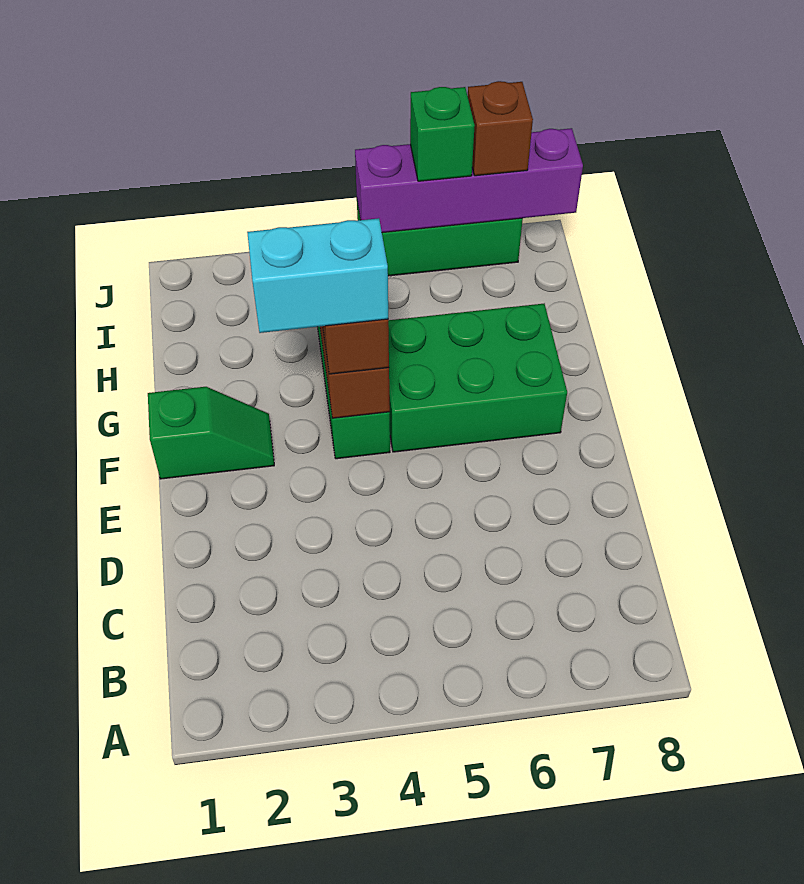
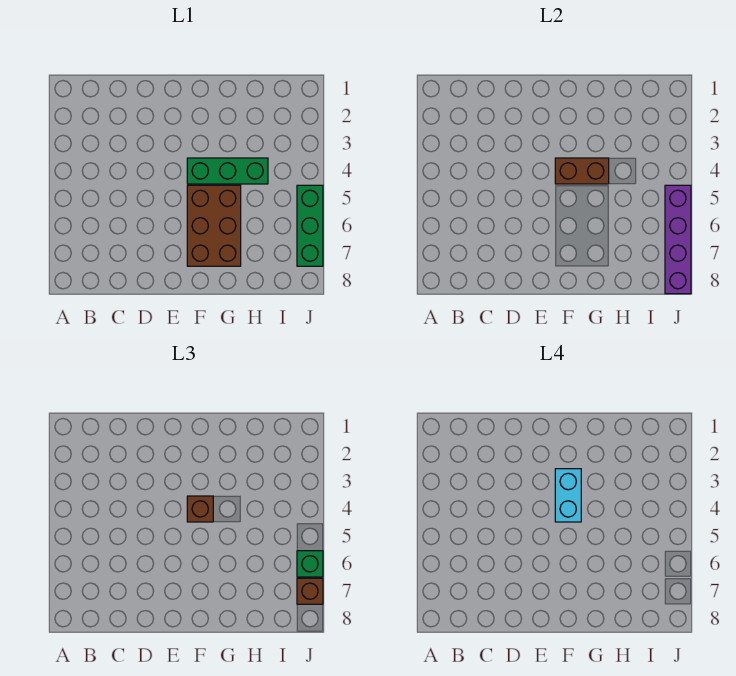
green slope F1:F2 level 1 top 1 -> none
green brick F5:G7 level 1 -> brown brick F5:G7 level 1

